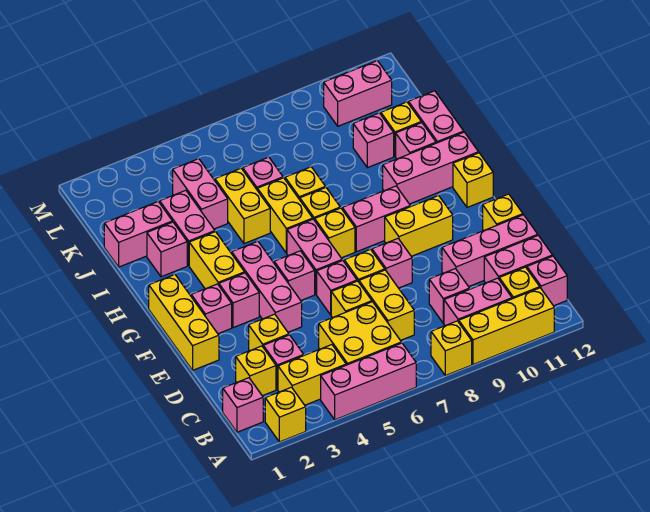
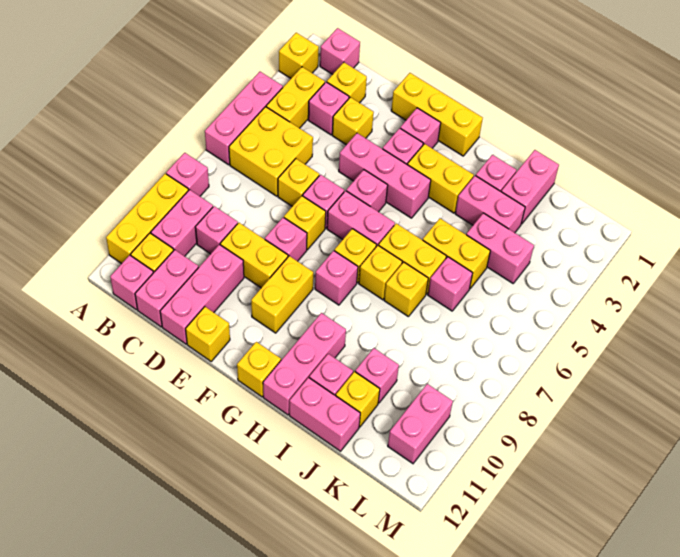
yellow brick A8 level 1 -> pink brick A8 level 1
yellow brick C7:D7 level 1 -> yellow brick D9:E9 level 1
pink brick G8:G9 level 1 -> pink brick G8 level 1

